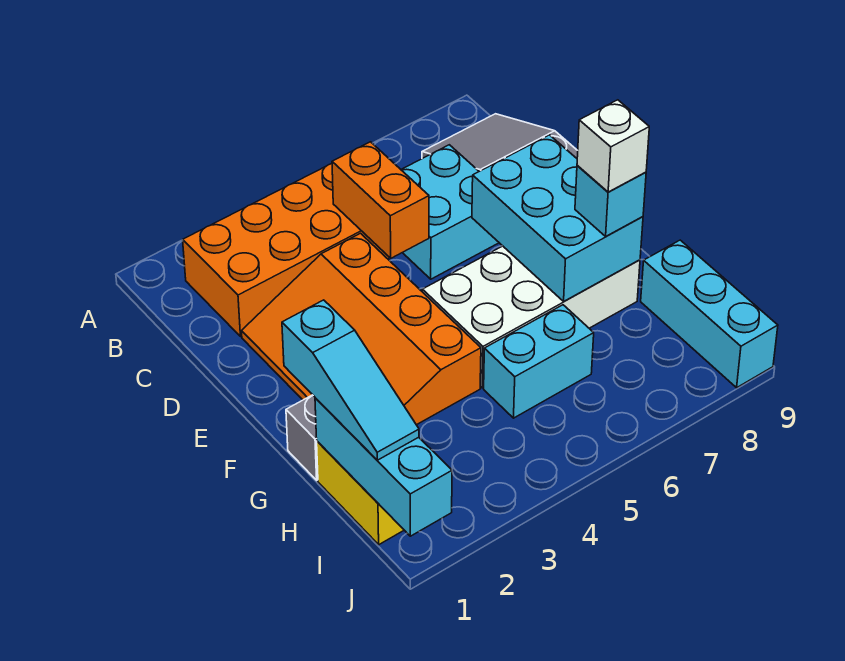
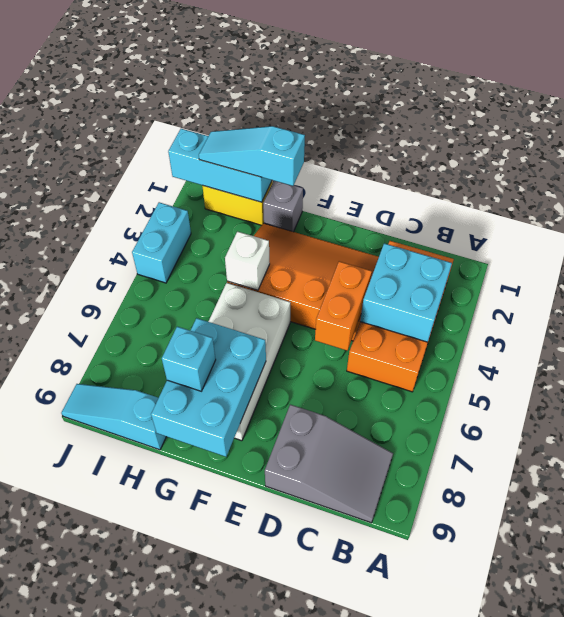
orange brick C5:D5 level 2 -> orange brick D4:D5 level 2
cyan brick C6:D7 level 1 -> cyan brick B3:C4 level 2
cyan brick E7:G8 level 2 -> cyan brick F7:G9 level 2
white brick G8 level 4 -> white brick G4 level 2
cyan brick H5:H6 level 1 -> cyan brick J3:J4 level 1
cyan brick H9:J9 level 1 -> cyan slope H9:J9 level 1 top H

